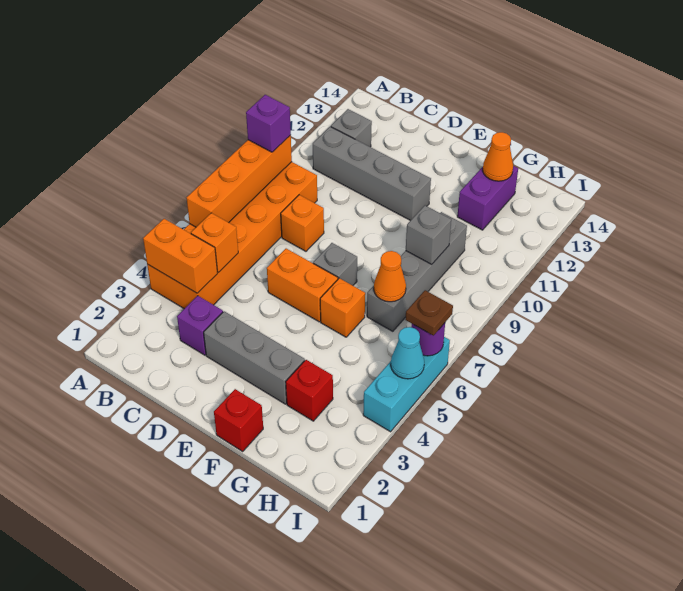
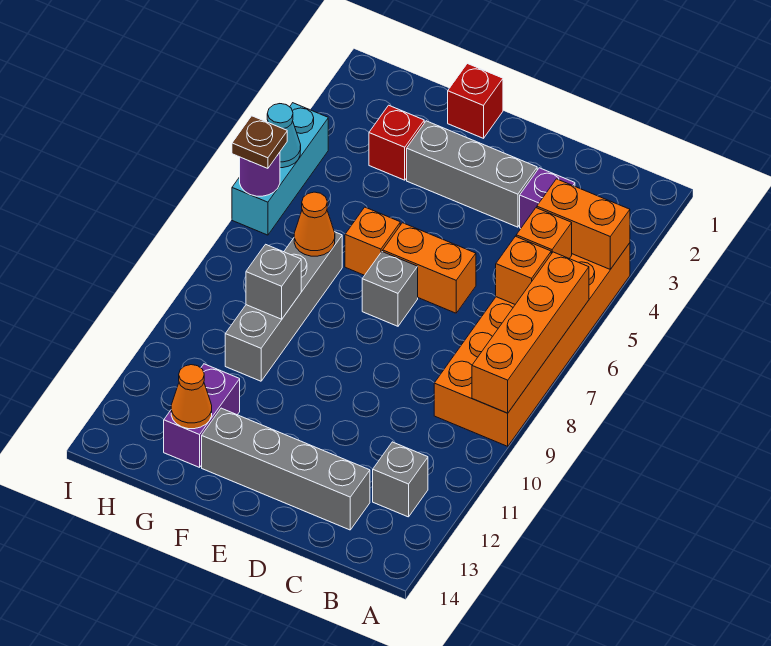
purple brick A9 level 3 -> none
grey brick B11:E11 level 1 -> grey brick C13:F13 level 1
orange brick C8 level 1 -> orange brick B6 level 2

